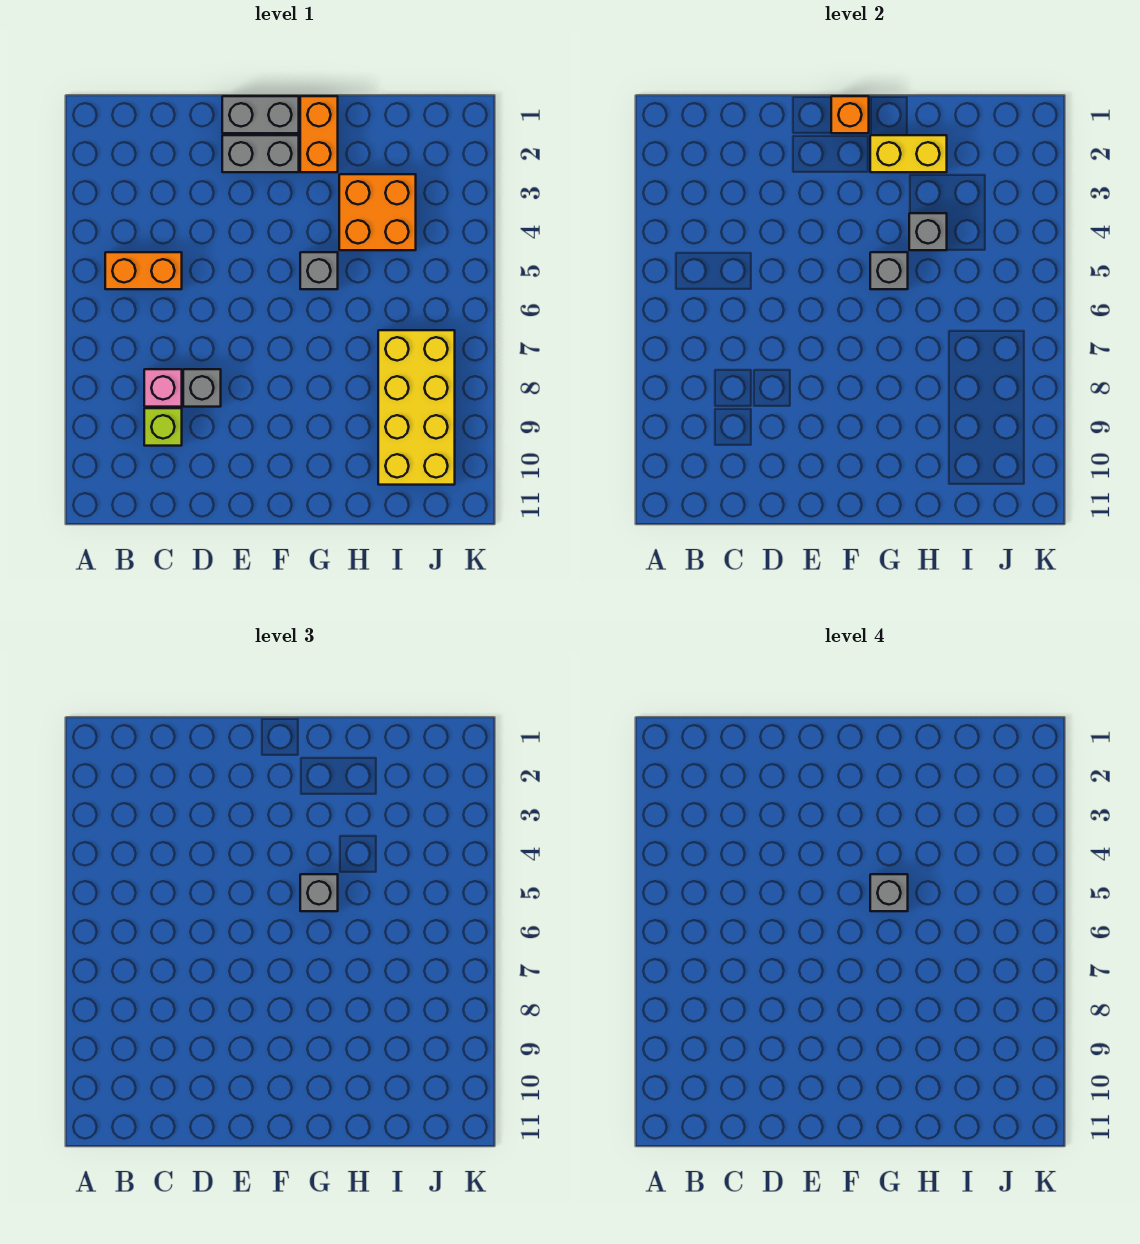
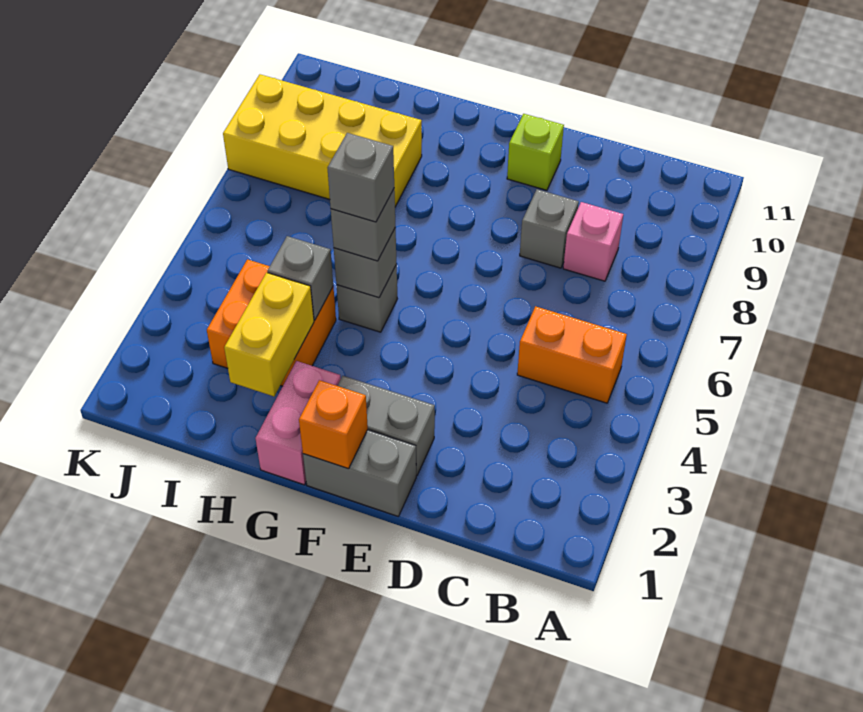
lime brick C9 level 1 -> lime brick E10 level 1
orange brick G1:G2 level 1 -> pink brick G1:G2 level 1
yellow brick G2:H2 level 2 -> yellow brick H2:H3 level 2
yellow brick I7:J10 level 1 -> yellow brick H8:K9 level 1

